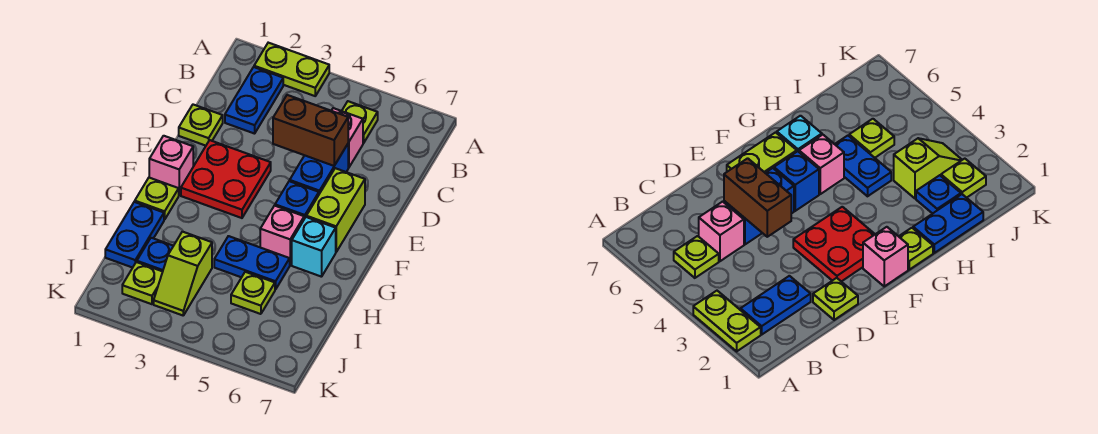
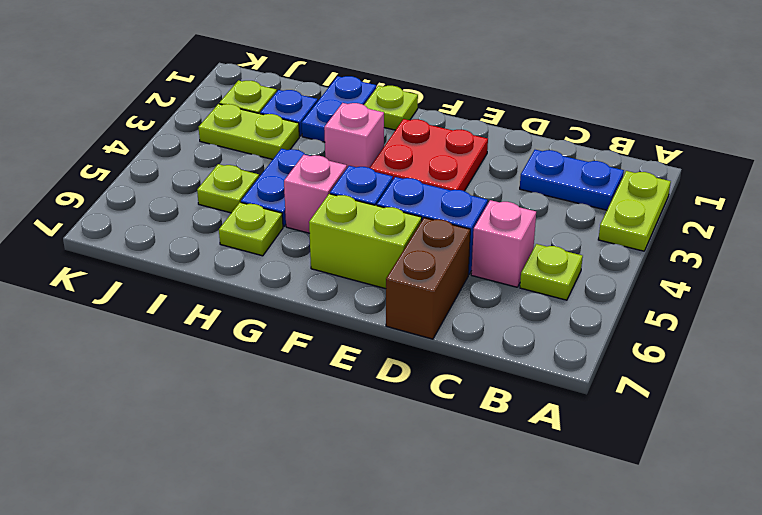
lime plate D1 level 1 -> lime plate H6 level 1
brown brick D4:D5 level 2 -> brown brick D6:D7 level 1
pink brick F1 level 1 -> pink brick G3 level 1
cyan brick G6 level 1 -> none
blue plate H1:I1 level 1 -> blue plate H1:H2 level 1
lime slope I3:J3 level 1 top I -> lime plate I3:J3 level 1

